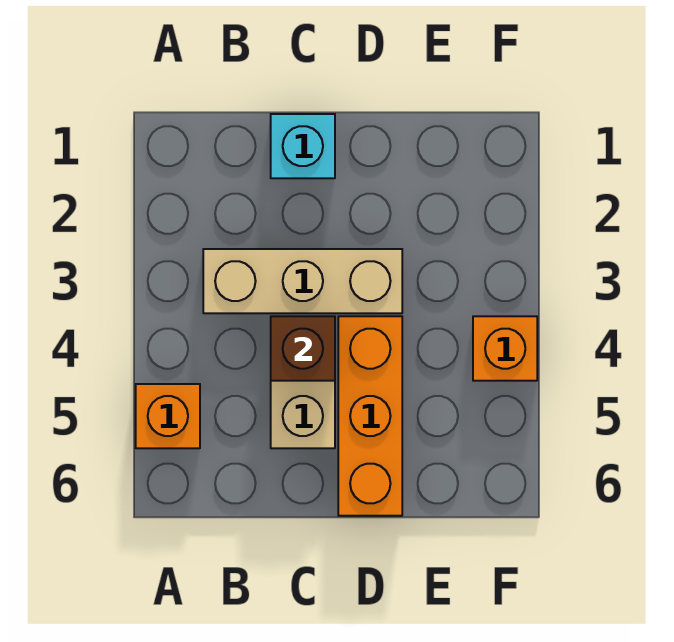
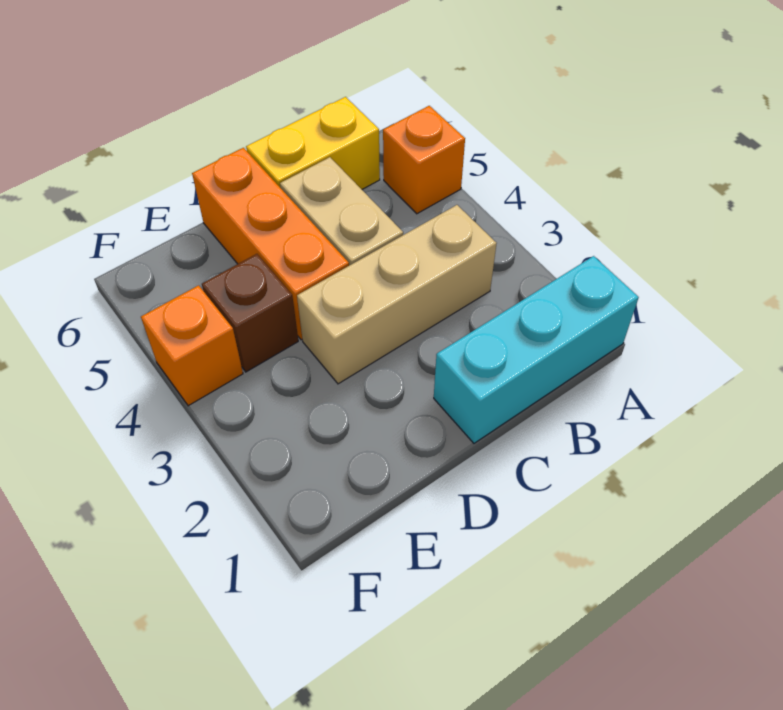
none -> yellow brick B6:C6 level 1
cyan brick C1 level 1 -> cyan brick A1:C1 level 1
brown brick C4 level 2 -> brown brick E4 level 1

